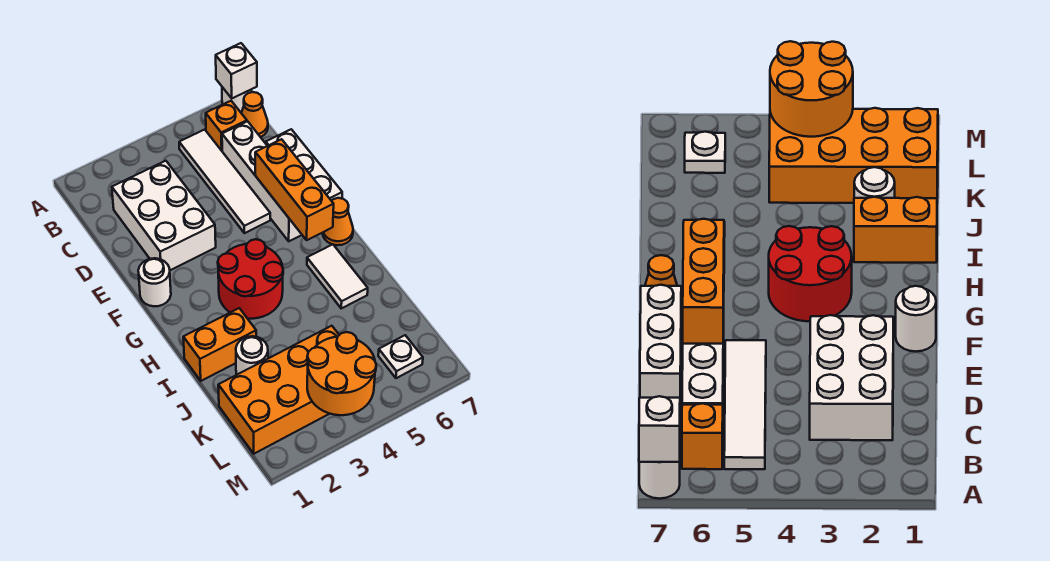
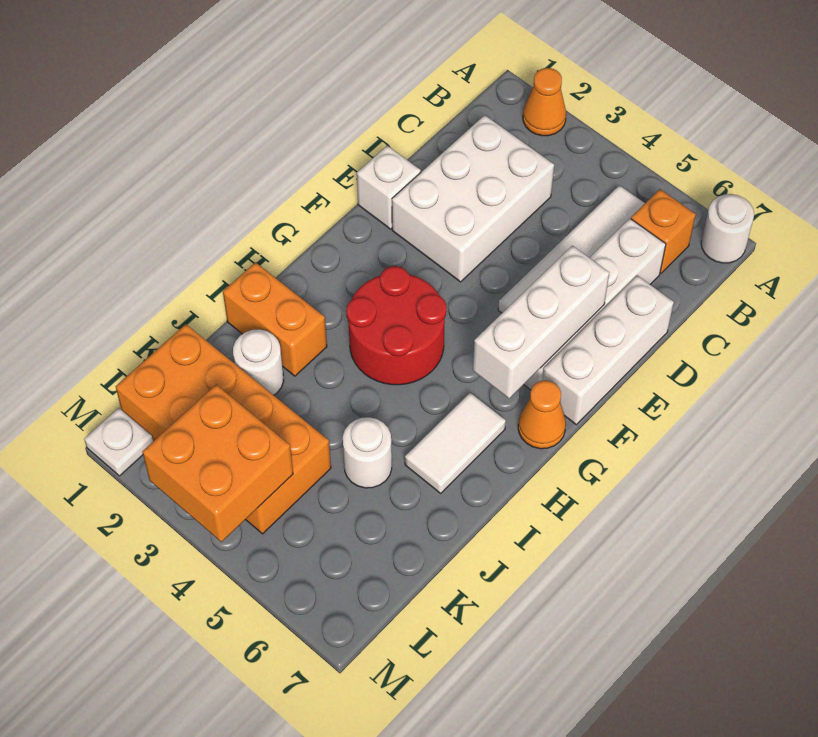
white brick A7 level 2 -> white brick E1 level 1
orange cone B7 level 1 -> orange cone A2 level 1
orange brick E6:G6 level 2 -> white brick E6:G6 level 2
white round brick F1 level 1 -> white round brick J5 level 1
orange round brick L3:M4 level 2 -> orange brick L3:M4 level 2
white plate L6 level 1 -> white plate M1 level 1

